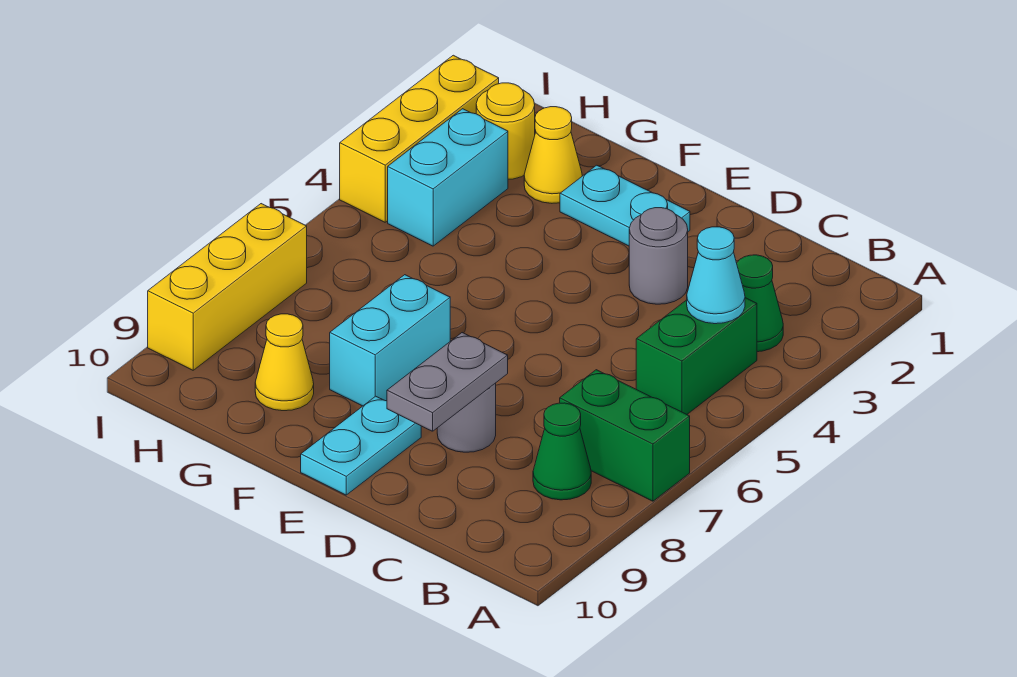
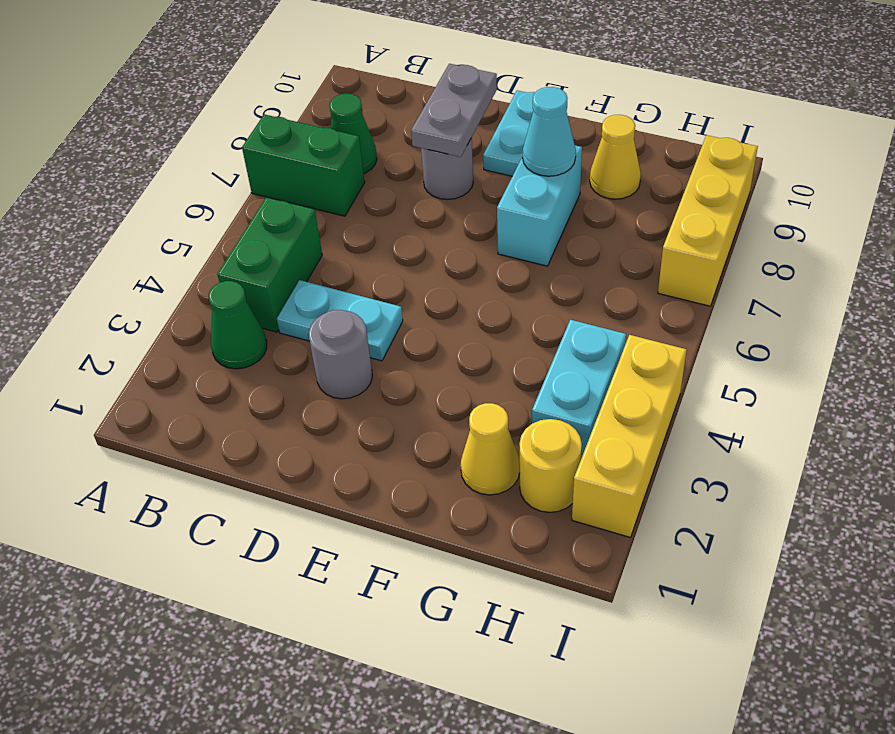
cyan cone B4 level 2 -> cyan cone F8 level 2
cyan plate E2:F2 level 1 -> cyan plate C4:D4 level 1

